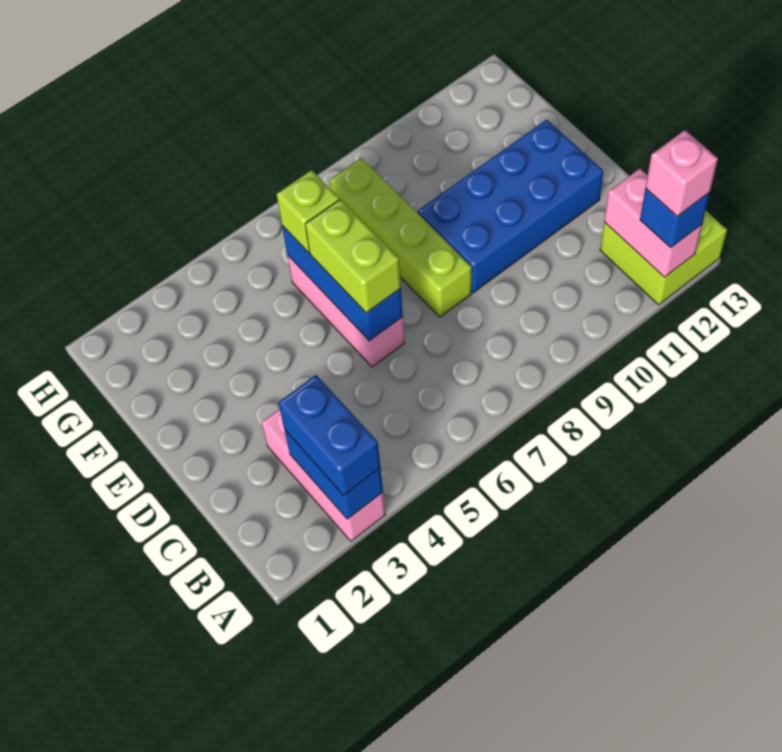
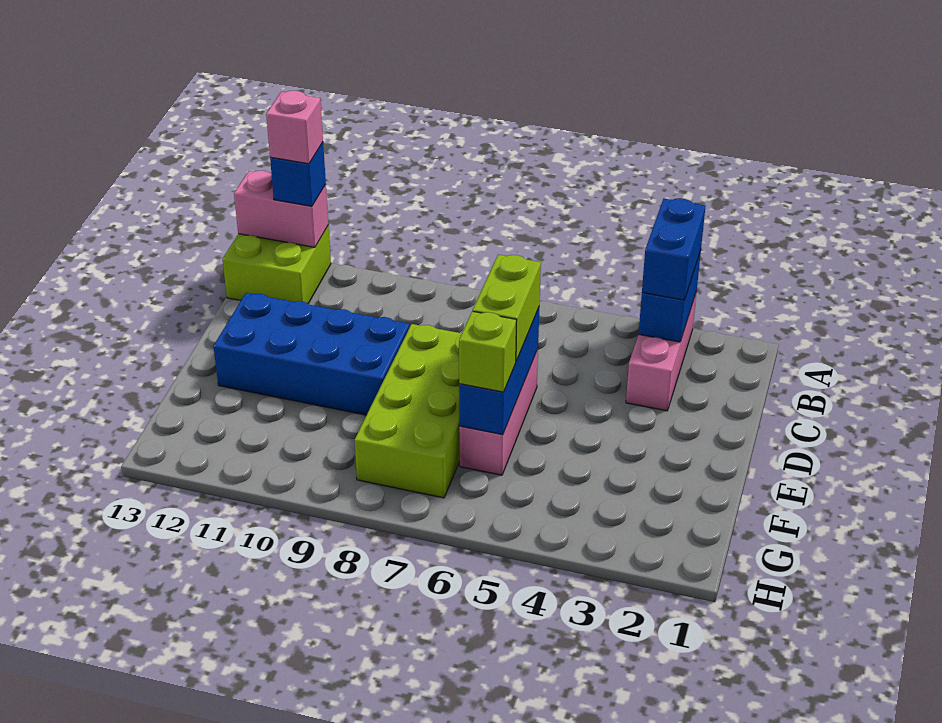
pink brick A12:B12 level 2 -> pink brick A12:A13 level 2
lime brick D8:G8 level 1 -> lime brick D7:G8 level 1

